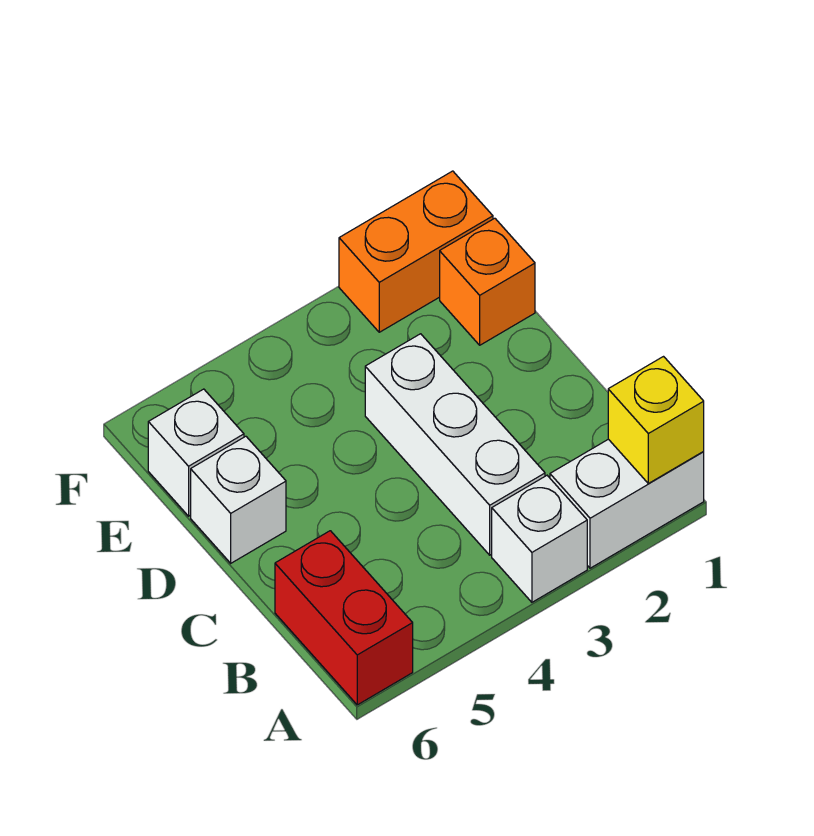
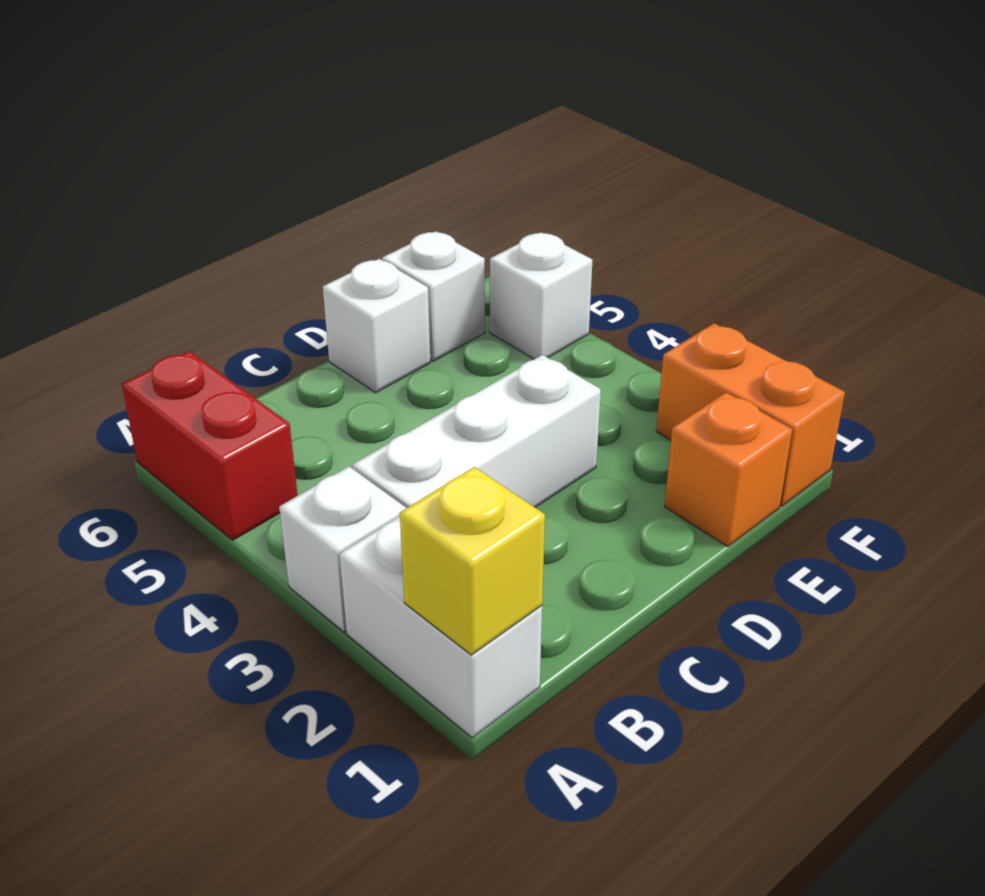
red brick A6:B6 level 1 -> red brick A5:A6 level 1
none -> white brick F5 level 1

